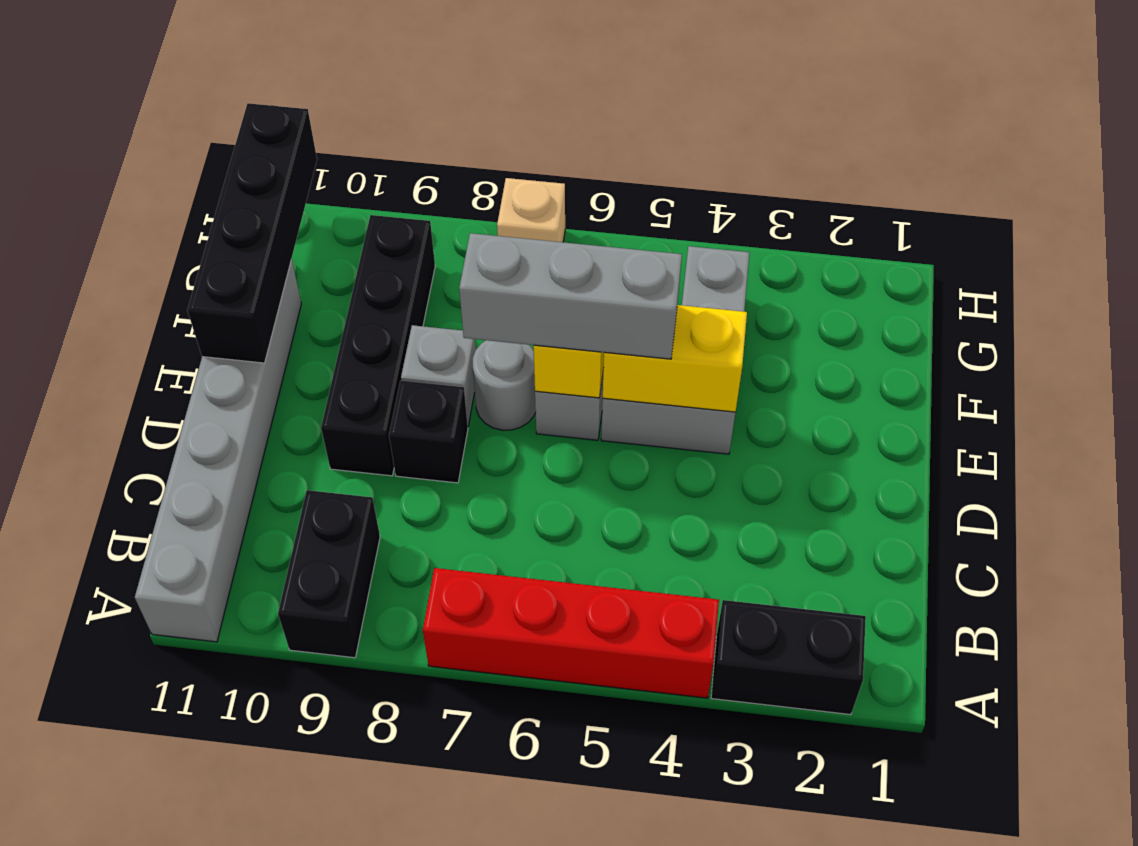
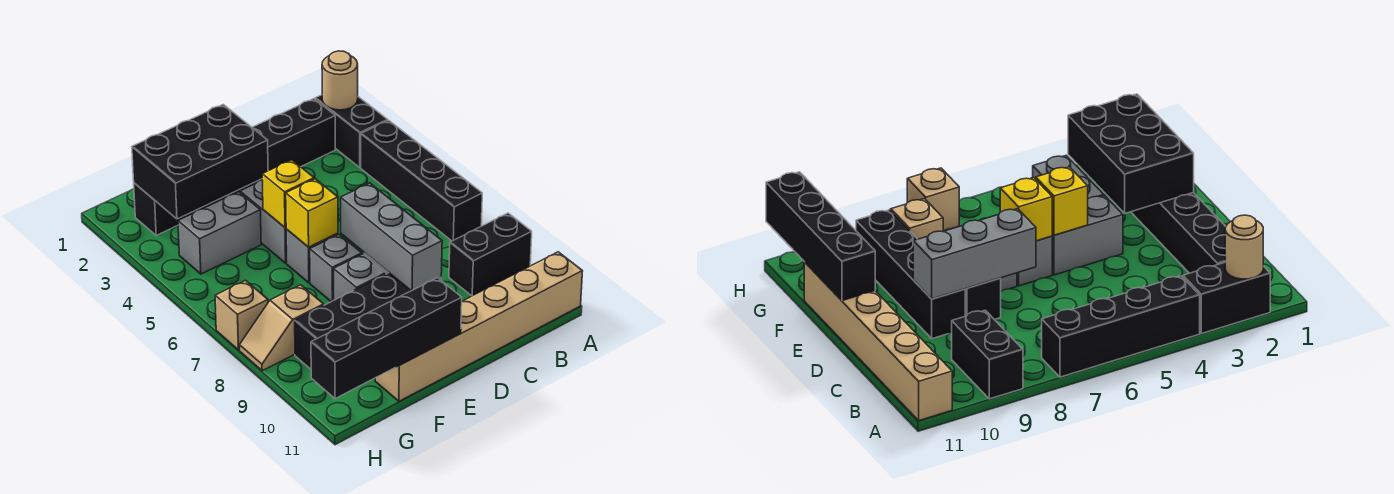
none -> tan round brick A2 level 2
red brick A4:A7 level 1 -> black brick A4:A7 level 1
grey brick A11:F11 level 1 -> tan brick A11:F11 level 1
none -> black brick B2:G2 level 1
none -> black brick E2:G3 level 2
yellow brick E4:E5 level 2 -> yellow brick E5 level 2
grey brick E5:E7 level 3 -> grey brick D7:D9 level 2
grey round brick E7 level 1 -> grey brick E7 level 1
none -> tan slope G8:H8 level 1 top G

